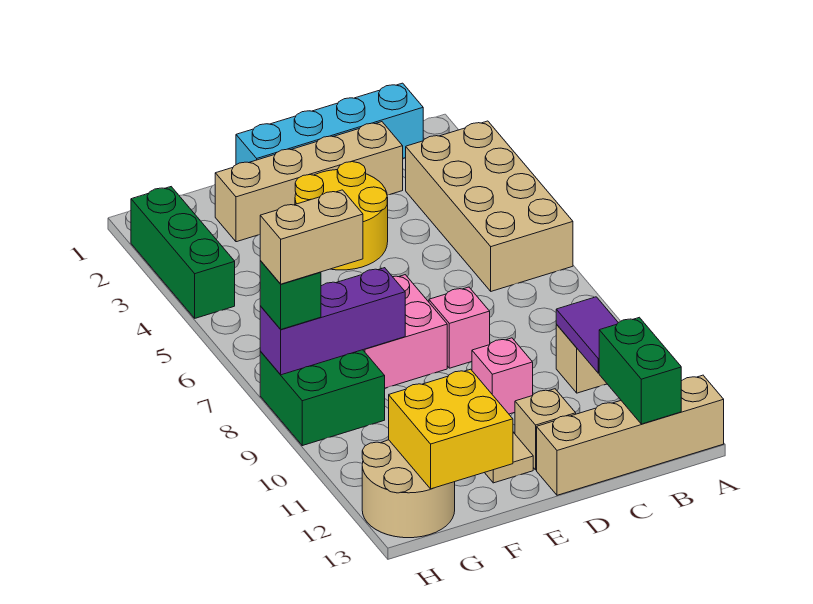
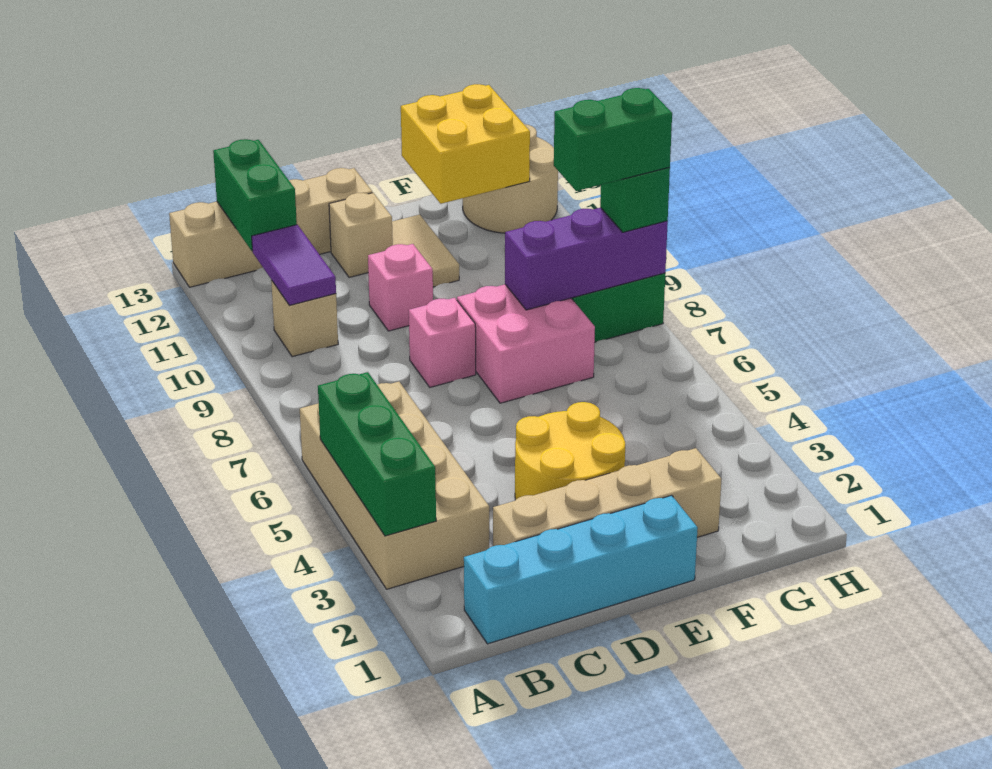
tan brick G8:H8 level 4 -> green brick G8:H8 level 4
green brick H2:H4 level 1 -> green brick A3:A5 level 2

